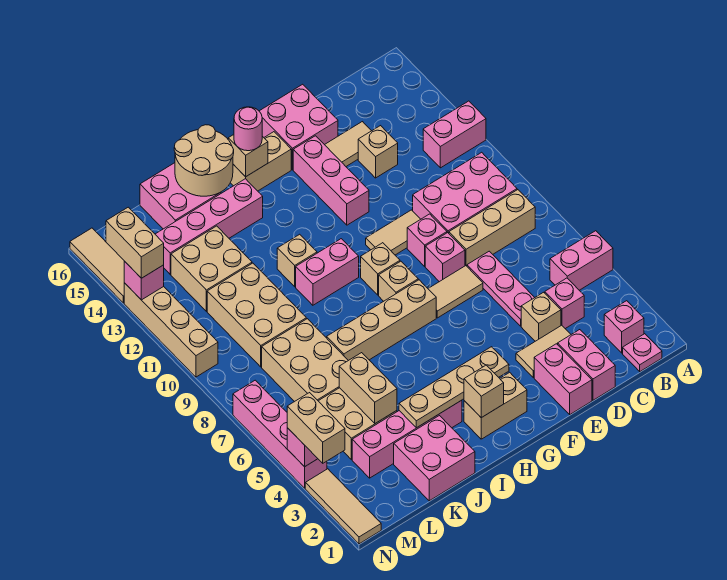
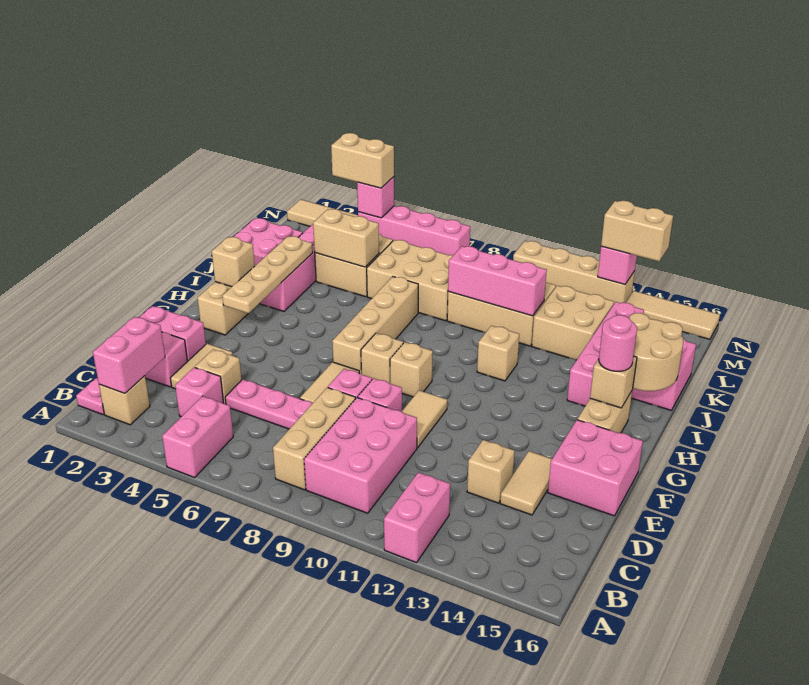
pink brick B2 level 1 -> tan brick B2 level 1
pink brick F12:F14 level 1 -> pink brick K9:K11 level 2
pink brick H10:I10 level 1 -> pink brick B2:C2 level 2

